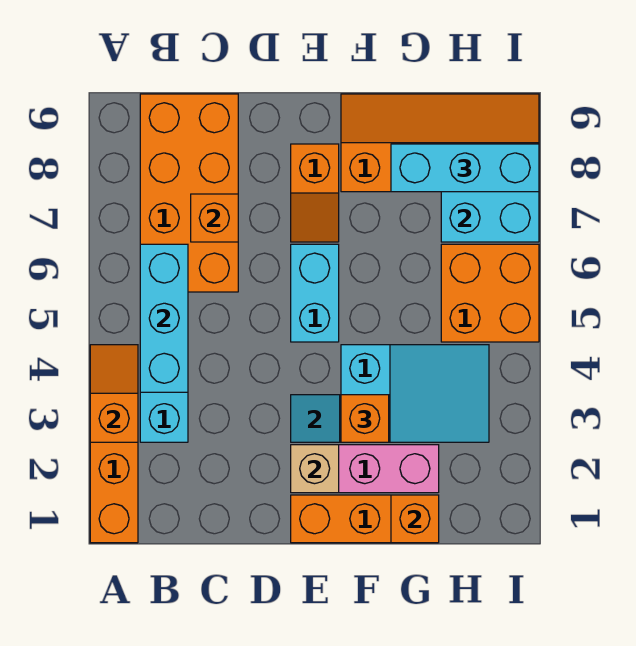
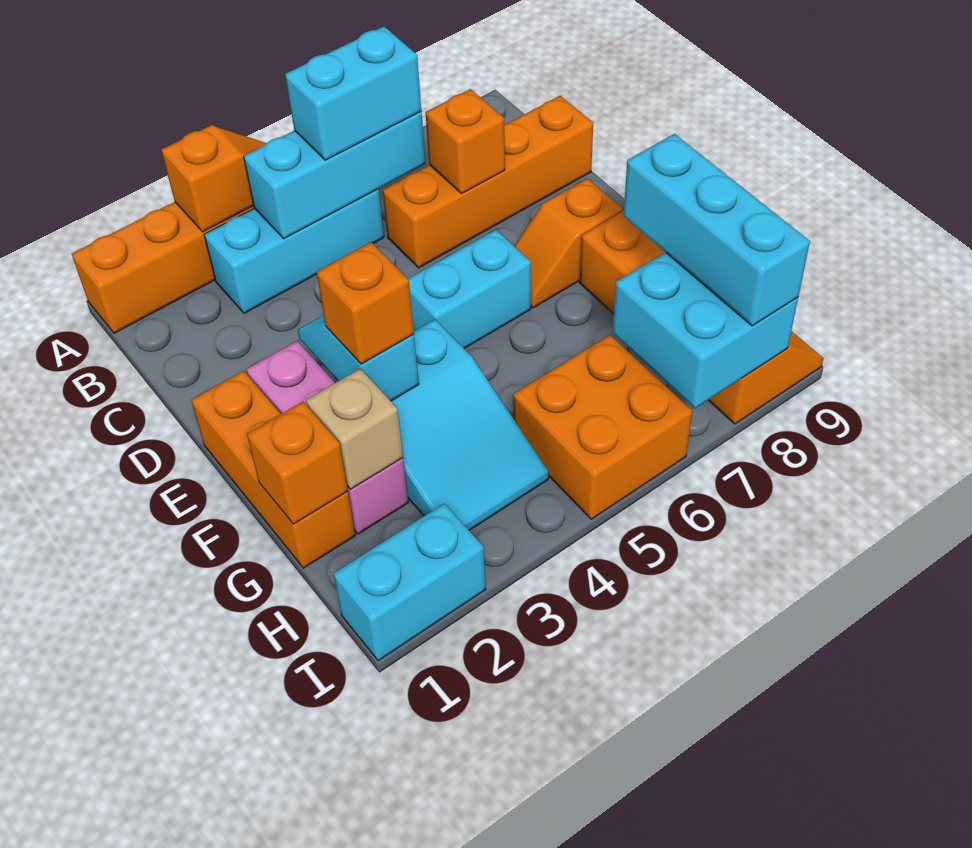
none -> cyan brick B5:B6 level 3
orange brick B6:C9 level 1 -> orange brick C6:C9 level 1
tan brick E2 level 2 -> tan brick G2 level 2
none -> cyan brick I1:I2 level 1

